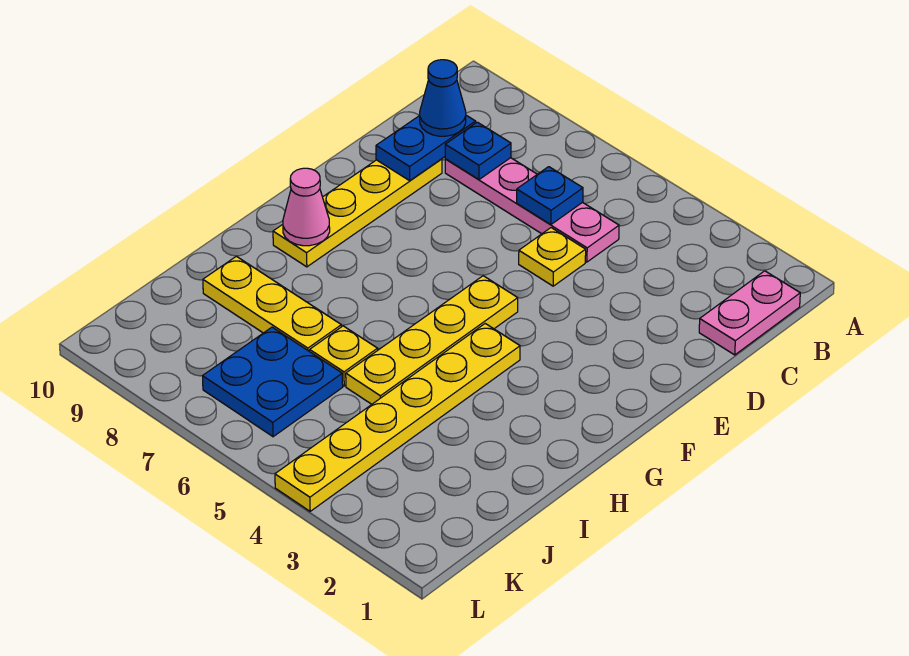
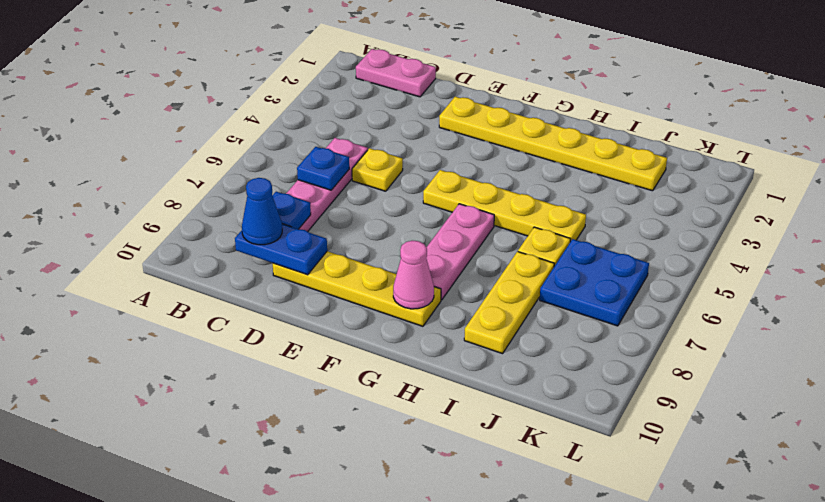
yellow plate G4:L4 level 1 -> yellow plate E2:J2 level 1
none -> pink plate G6:G8 level 1

